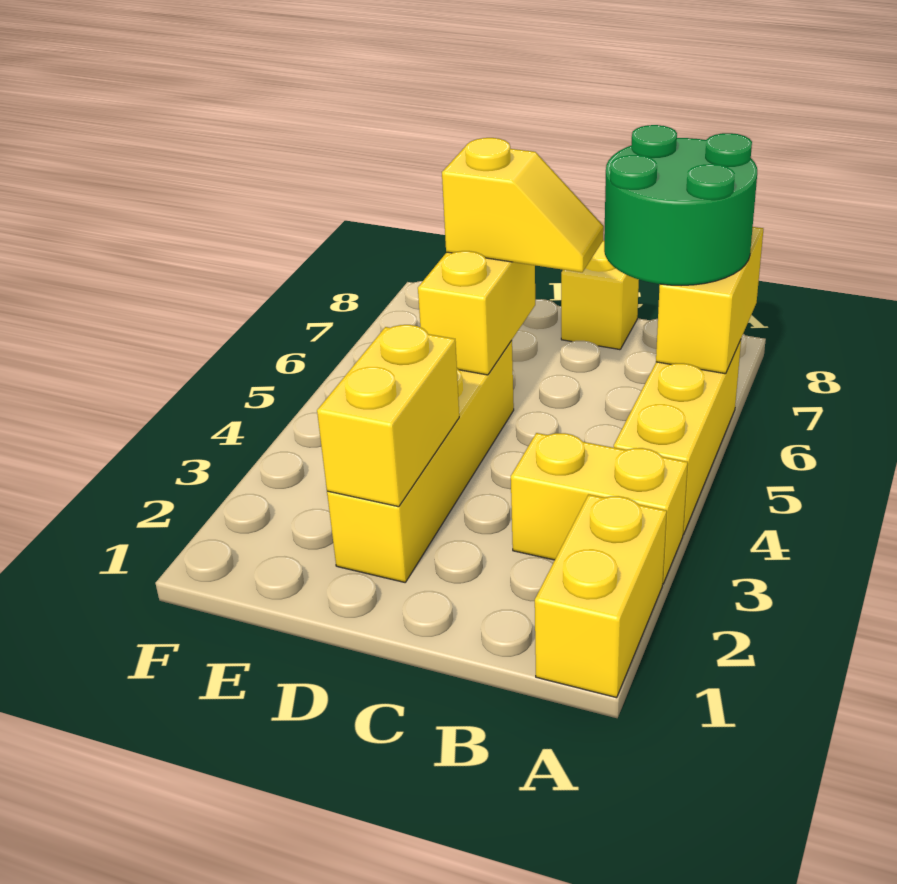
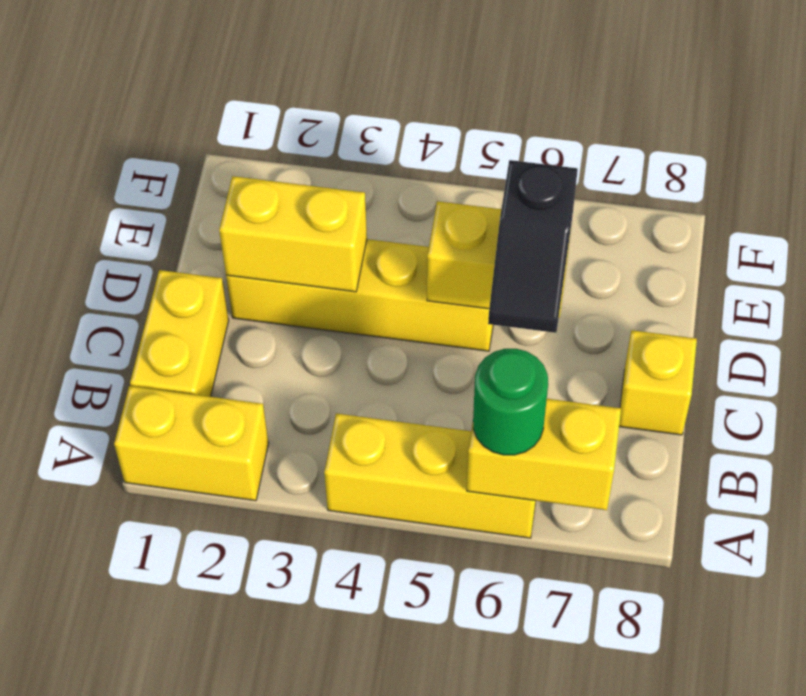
yellow brick A3:B3 level 1 -> yellow brick B1:C1 level 1
green round brick A6:B7 level 3 -> green round brick A6 level 3
yellow slope C6:D6 level 3 top D -> black slope C6:D6 level 3 top D

